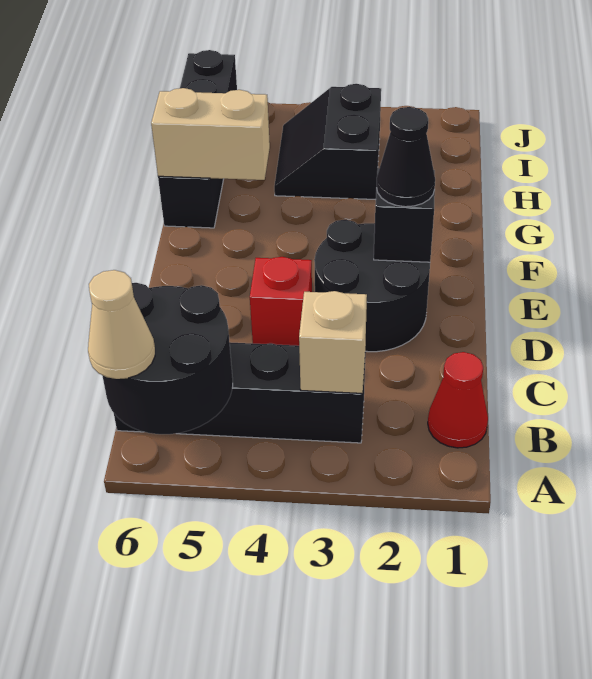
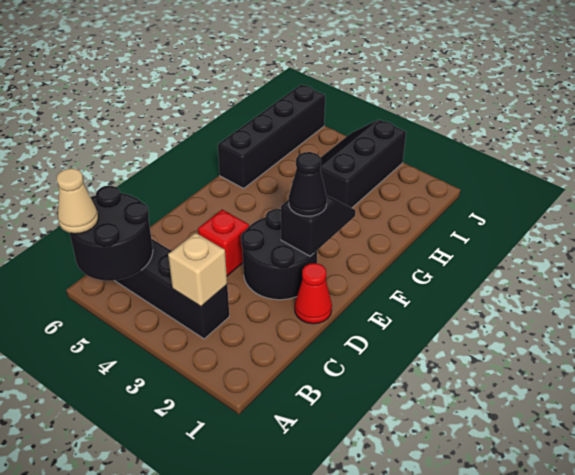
red cone B1 level 1 -> red cone D1 level 1
tan brick G5:G6 level 2 -> none
black slope H3:I4 level 1 top 3 -> black slope H3:J4 level 1 top 3

